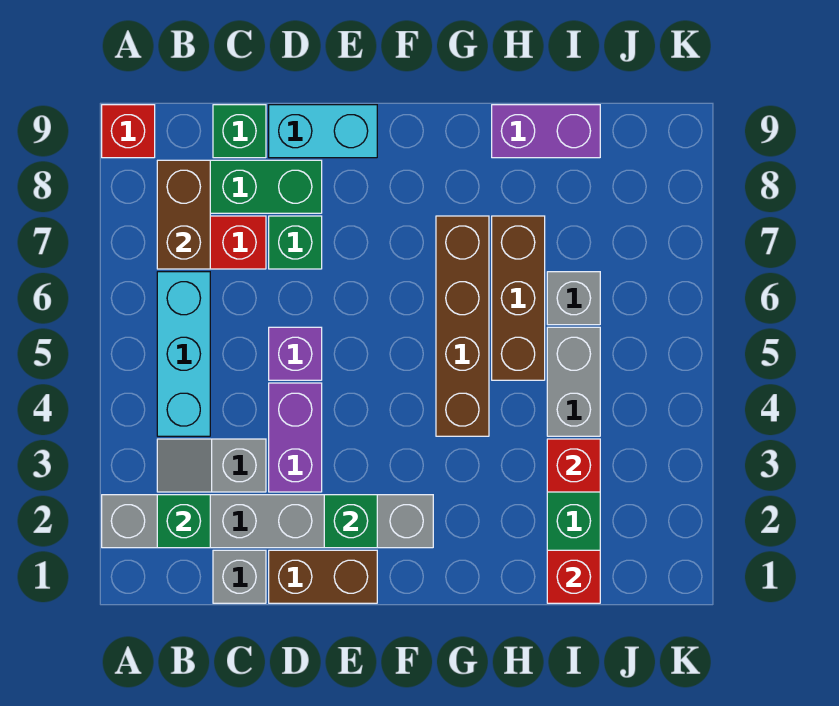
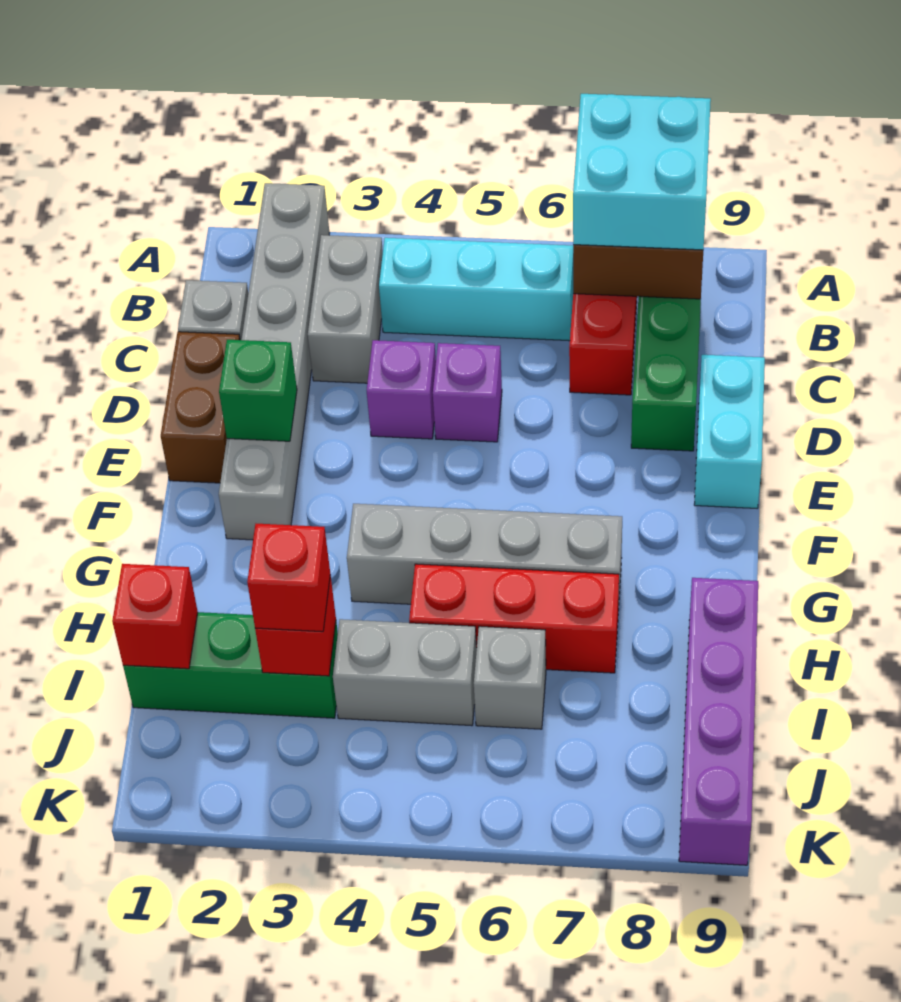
none -> cyan brick A7:B8 level 3
red brick A9 level 1 -> red brick I3 level 3
green brick B2 level 2 -> none
grey slope B3:C3 level 1 top C -> grey brick B3:C3 level 1
green brick C9 level 1 -> none
purple brick D3:D4 level 1 -> purple brick D4 level 1
green brick D7 level 1 -> none
brown brick G4:G7 level 1 -> grey brick G4:G7 level 1
brown brick H5:H7 level 1 -> red brick H5:H7 level 1
purple brick H9:I9 level 1 -> purple brick H9:K9 level 1

